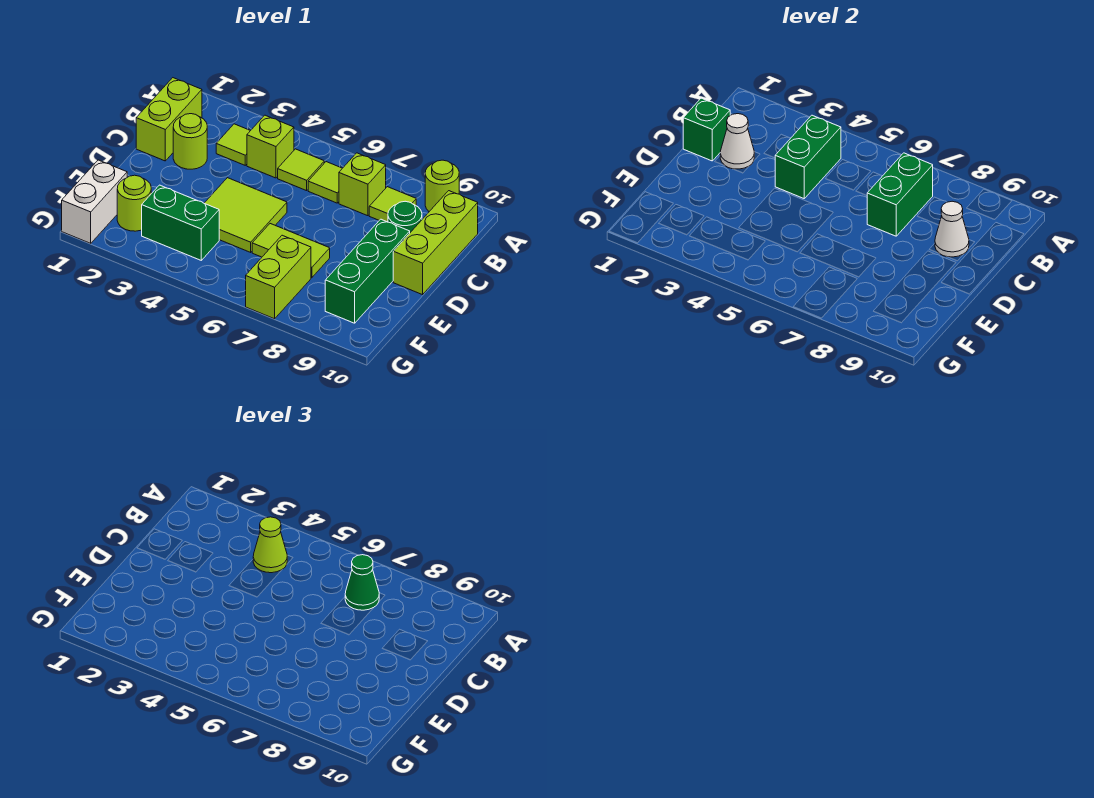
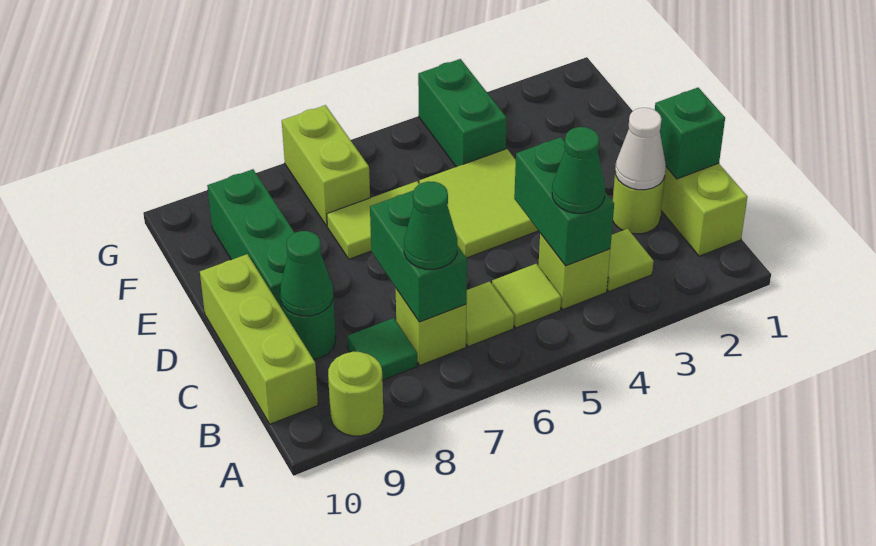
lime cone B4 level 3 -> green cone B4 level 3
lime tile B8 level 1 -> green tile B8 level 1
white cone C9 level 2 -> green cone C9 level 2
white brick F1:G1 level 1 -> none
lime round brick F2 level 1 -> none
green brick F3:F4 level 1 -> green brick F4:G4 level 1

